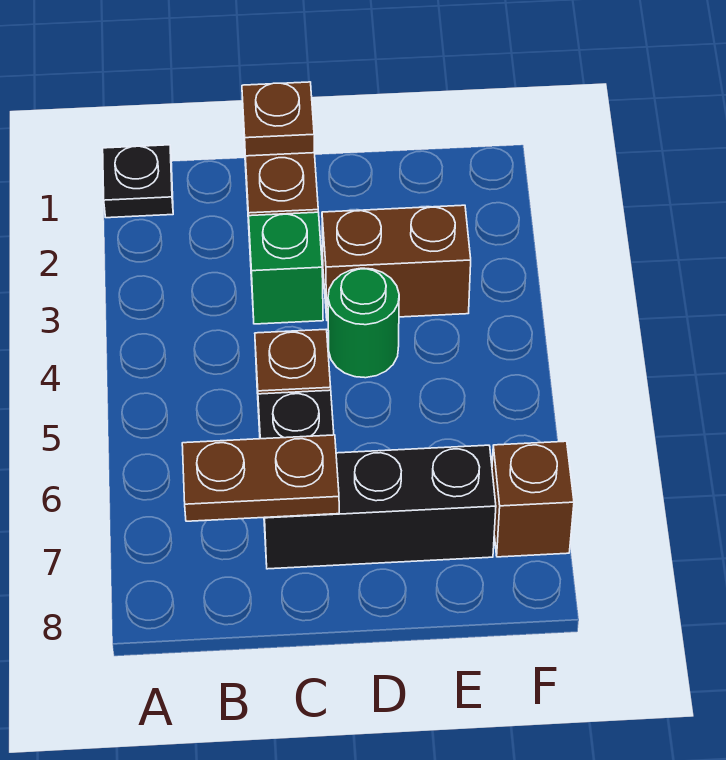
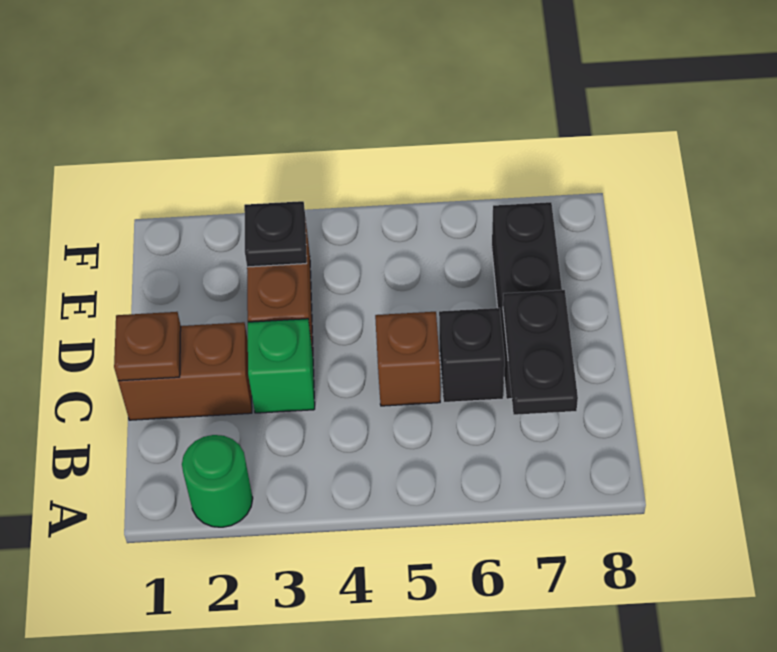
black plate A1 level 1 -> black plate E3 level 2
brown plate B7:C7 level 2 -> black plate B7:C7 level 2
green round brick D4 level 1 -> green round brick A2 level 1
brown brick F7 level 1 -> none

